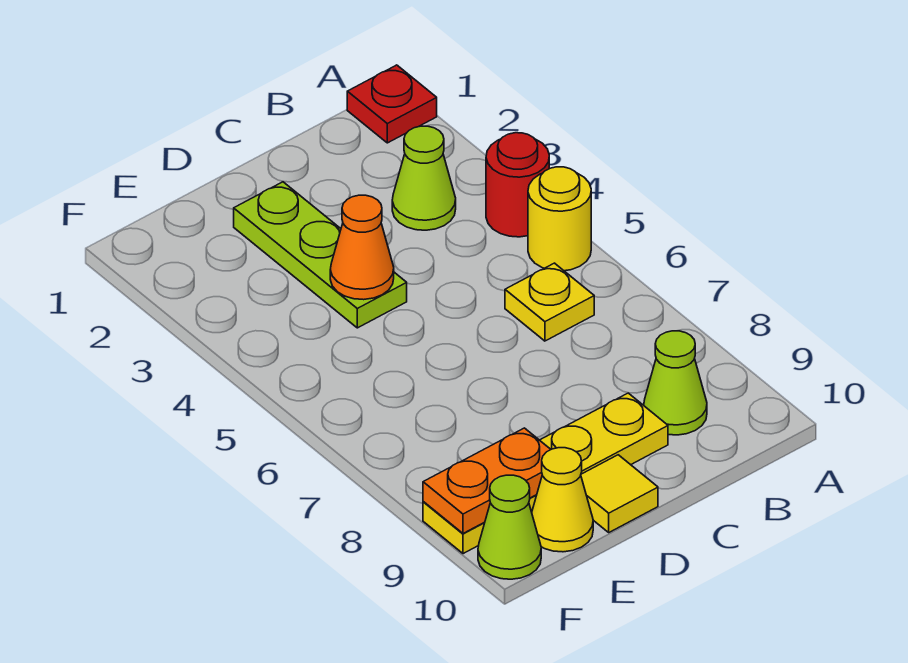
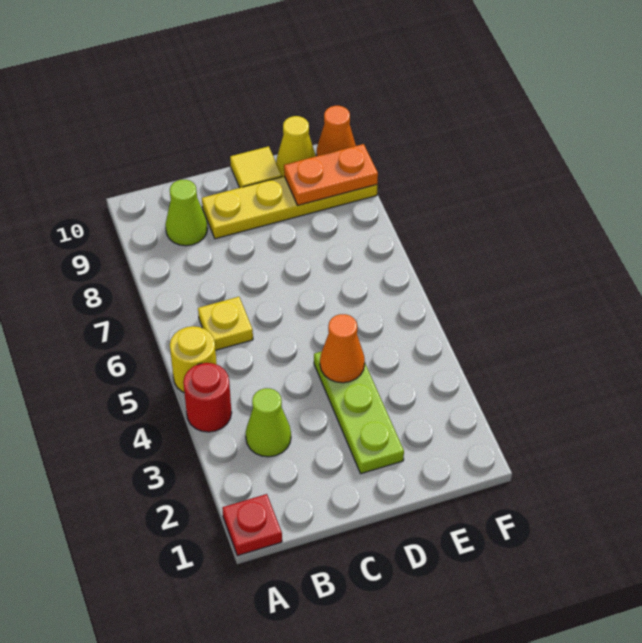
lime cone F10 level 1 -> orange cone F10 level 1

